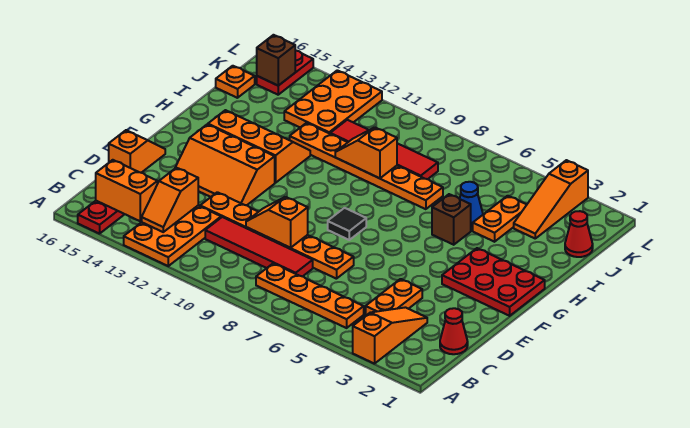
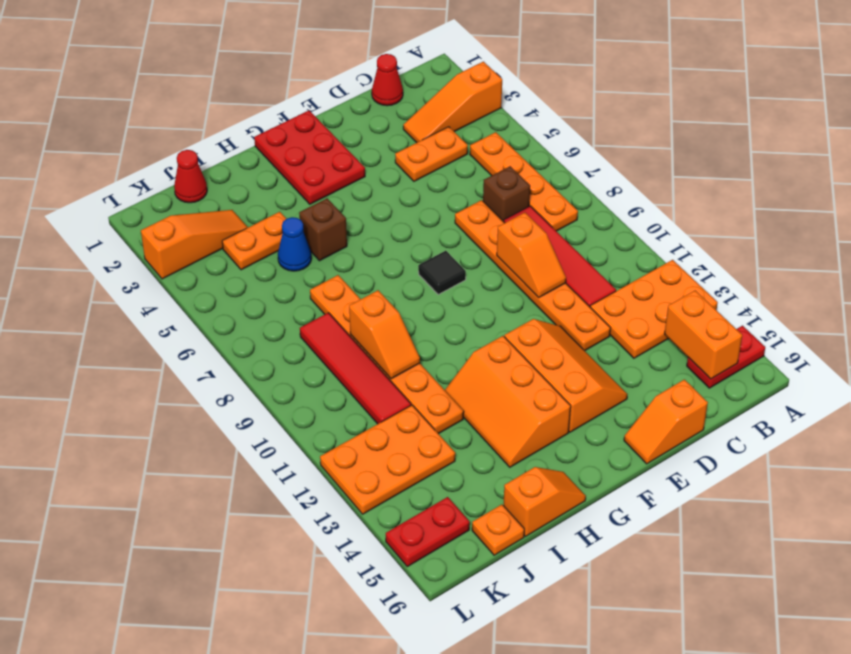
orange slope B13:C13 level 2 top C -> orange slope H16:I16 level 1 top I
brown brick K15 level 2 -> brown brick C7 level 1

